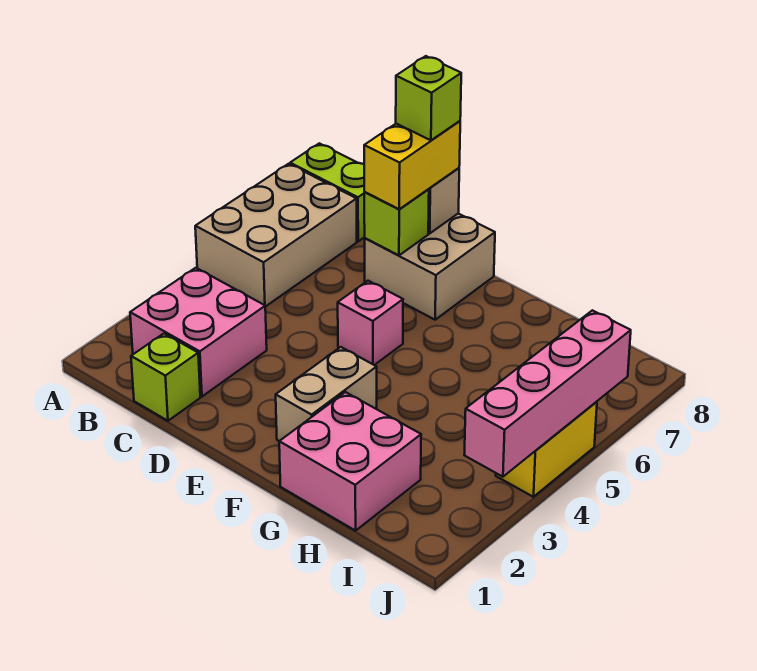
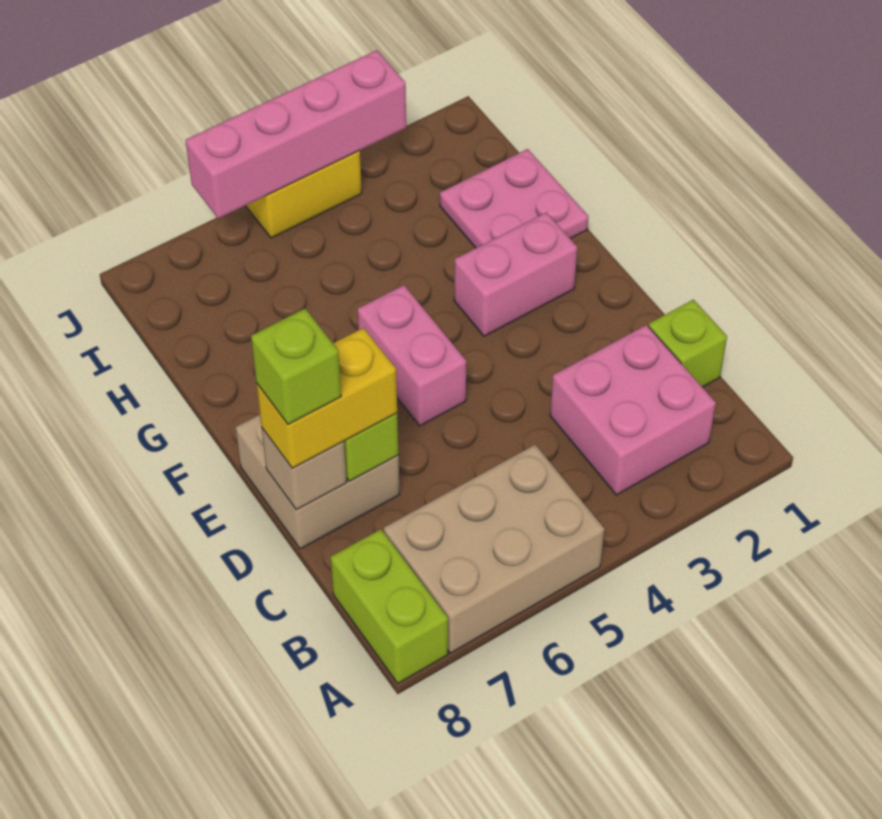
pink brick E5 level 1 -> pink brick E5:F5 level 1
tan brick F2:F3 level 1 -> pink brick F2:F3 level 1
pink brick G1:H2 level 1 -> pink plate G1:H2 level 1

